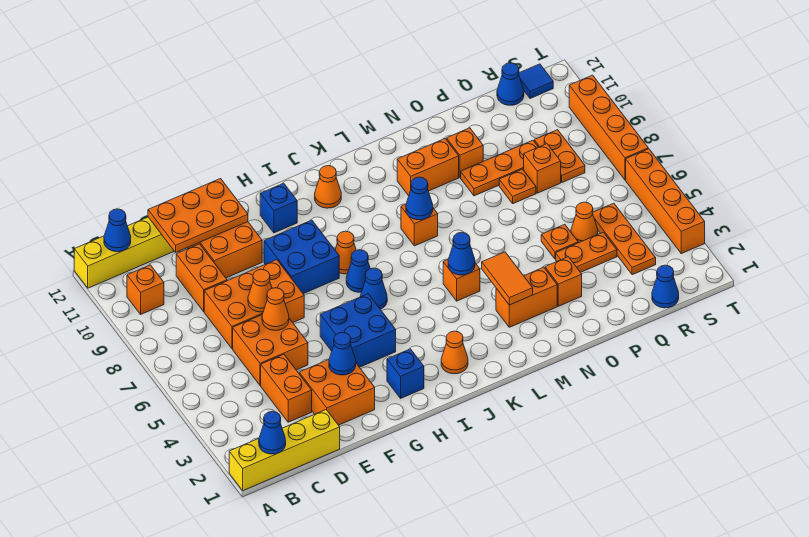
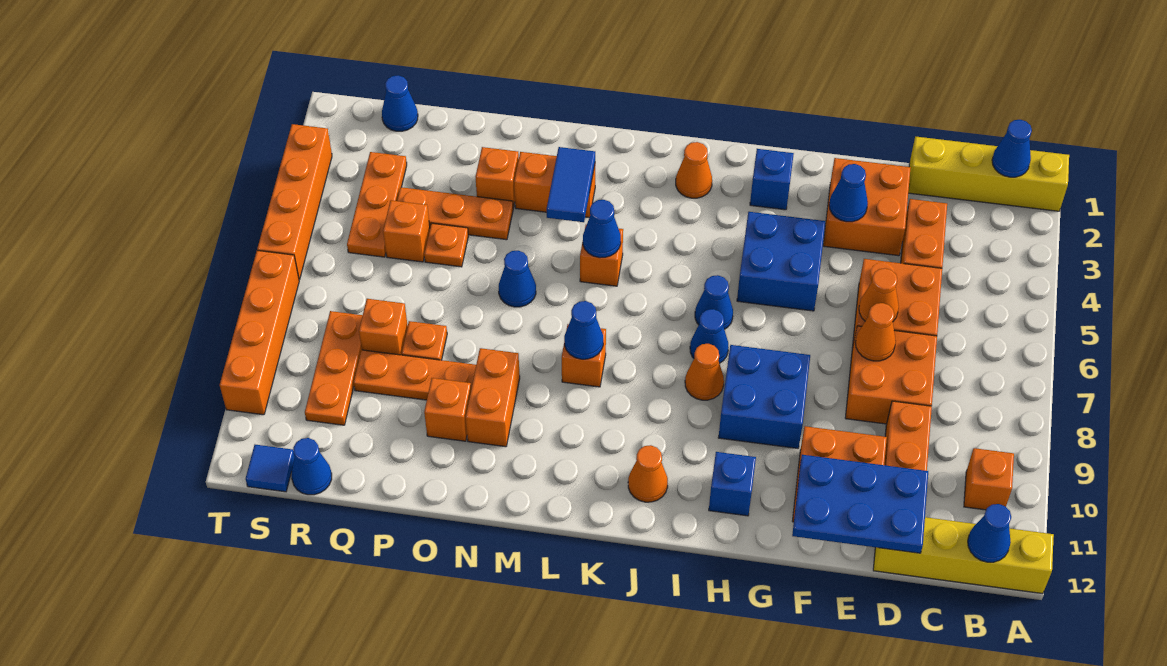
orange brick D7:F8 level 1 -> orange brick D7:E8 level 1
orange plate D11:F12 level 2 -> blue plate D11:F12 level 2
orange tile M3:M4 level 2 -> blue tile M3:M4 level 2
orange brick M10:N10 level 1 -> orange brick N9:N10 level 1
none -> blue cone N6 level 1
orange plate P4:Q4 level 1 -> orange plate O4:Q4 level 1
orange cone Q5 level 1 -> orange brick Q5 level 1
orange plate R8:R9 level 1 -> orange plate R8:R10 level 1

